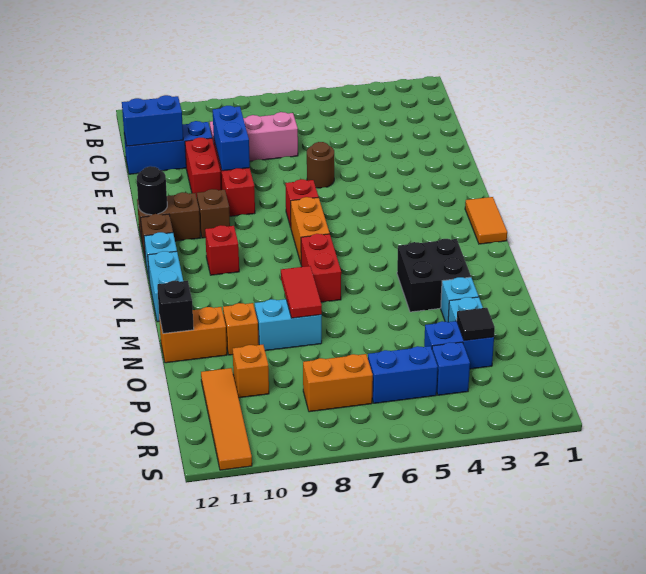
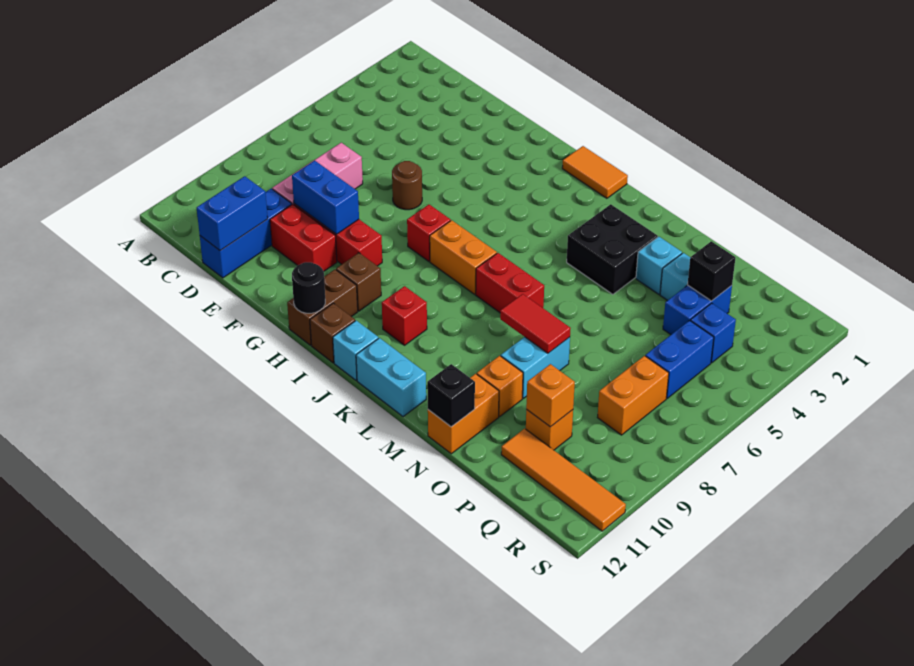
black tile P3 level 2 -> black brick P3 level 2
none -> orange brick P10 level 2

